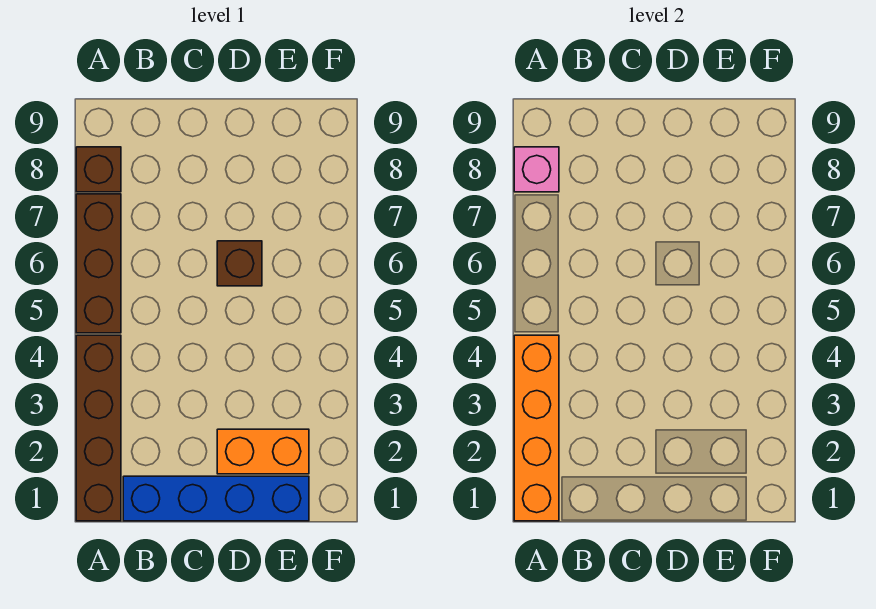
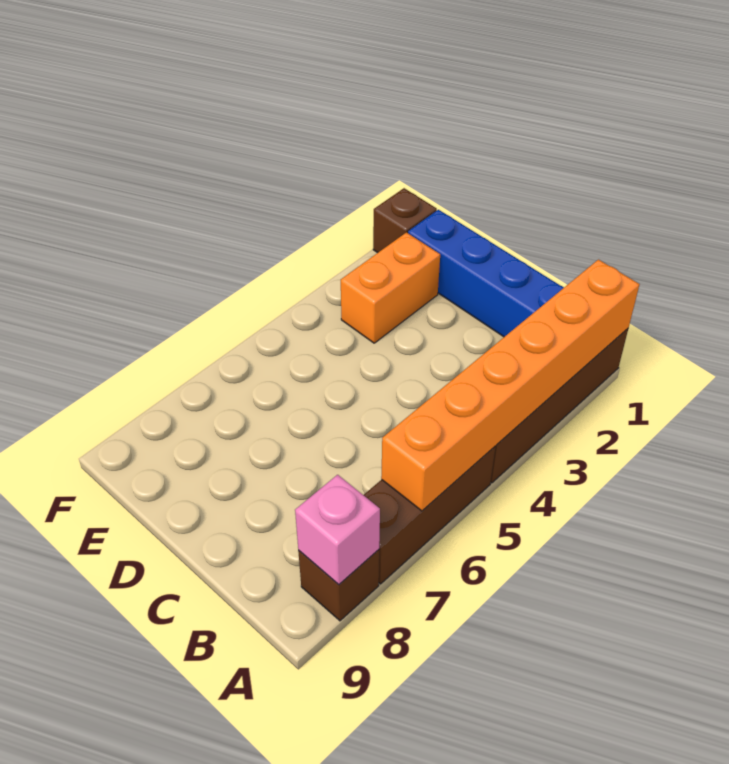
orange brick A1:A4 level 2 -> orange brick A1:A6 level 2
orange brick D2:E2 level 1 -> orange brick E2:E3 level 1
brown brick D6 level 1 -> brown brick F1 level 1

